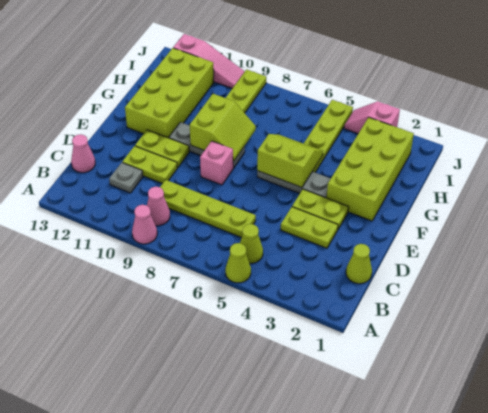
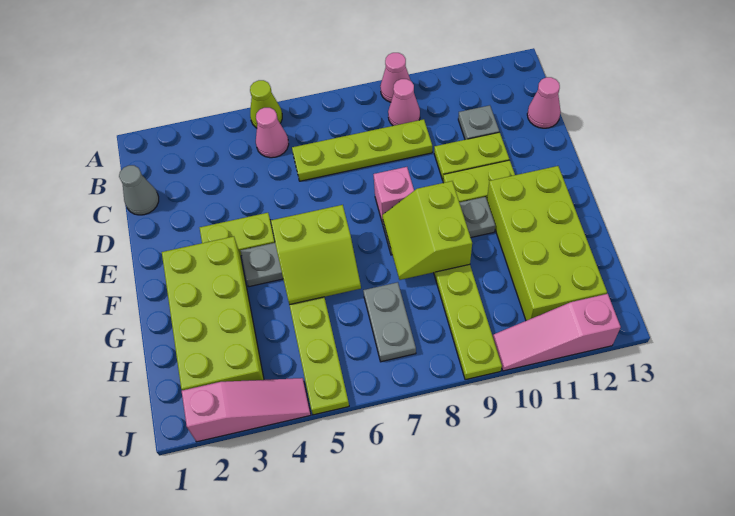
lime cone B5 level 1 -> pink cone B5 level 1
lime cone C1 level 1 -> grey cone C1 level 1
lime plate D3:D4 level 1 -> none
none -> grey plate H7:I7 level 1
pink slope J3:J4 level 1 top 3 -> pink slope J2:J4 level 1 top 2

